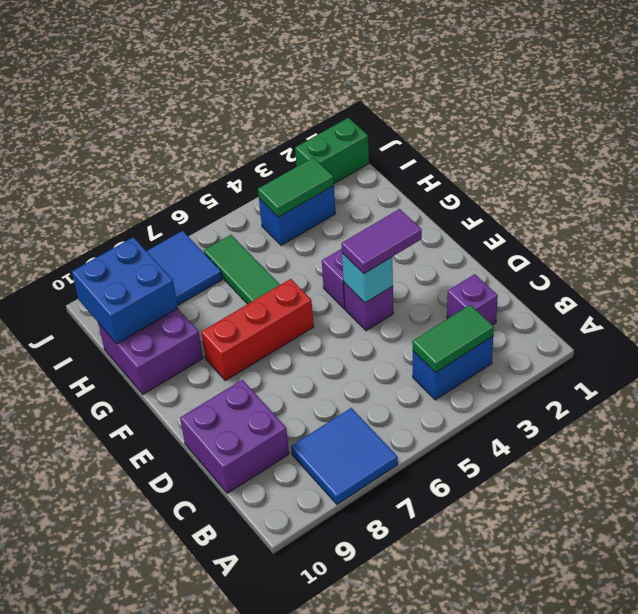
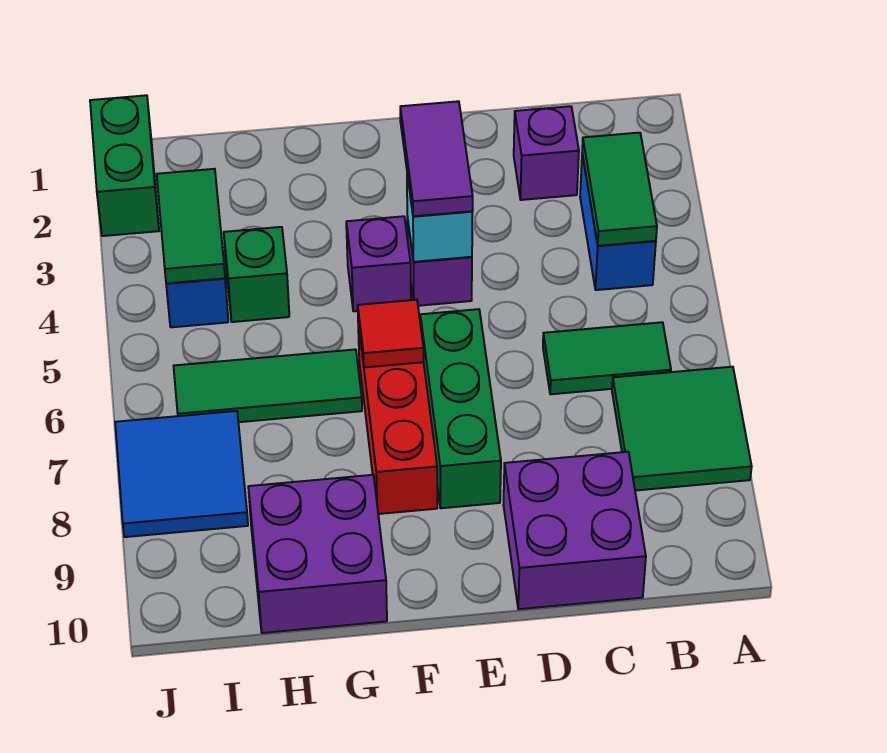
blue tile A7:B8 level 1 -> green tile A7:B8 level 1
none -> green tile B6:C6 level 1
none -> green brick E6:E8 level 1
none -> red tile F6 level 2
none -> green brick H4 level 1
blue brick H9:I10 level 2 -> none

